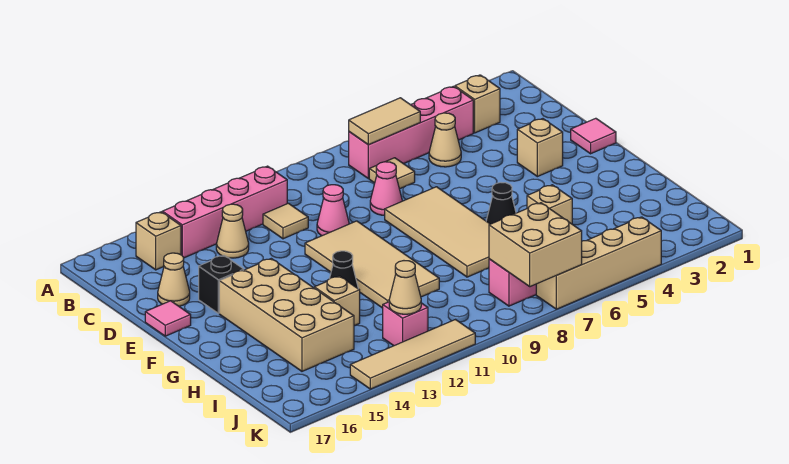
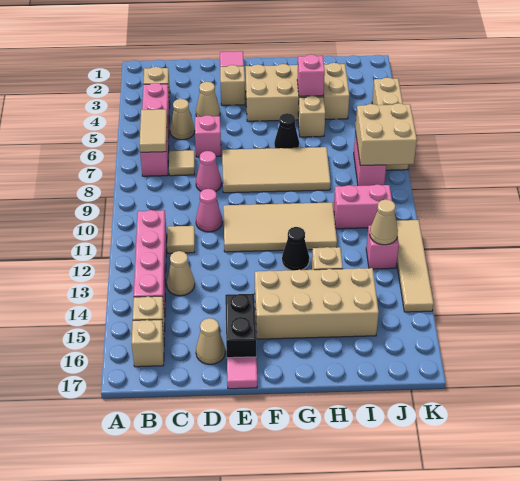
none -> tan brick B16 level 1
none -> tan cone D4 level 1
none -> pink brick D6 level 1
black brick E15 level 1 -> black brick E15:E16 level 1
none -> tan brick F3:I4 level 1
none -> pink brick H4 level 2
none -> pink brick I10:J10 level 1

